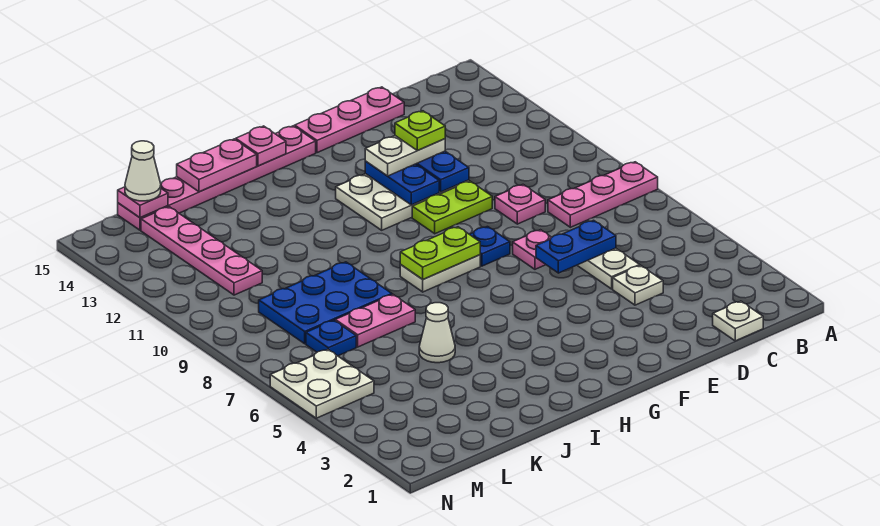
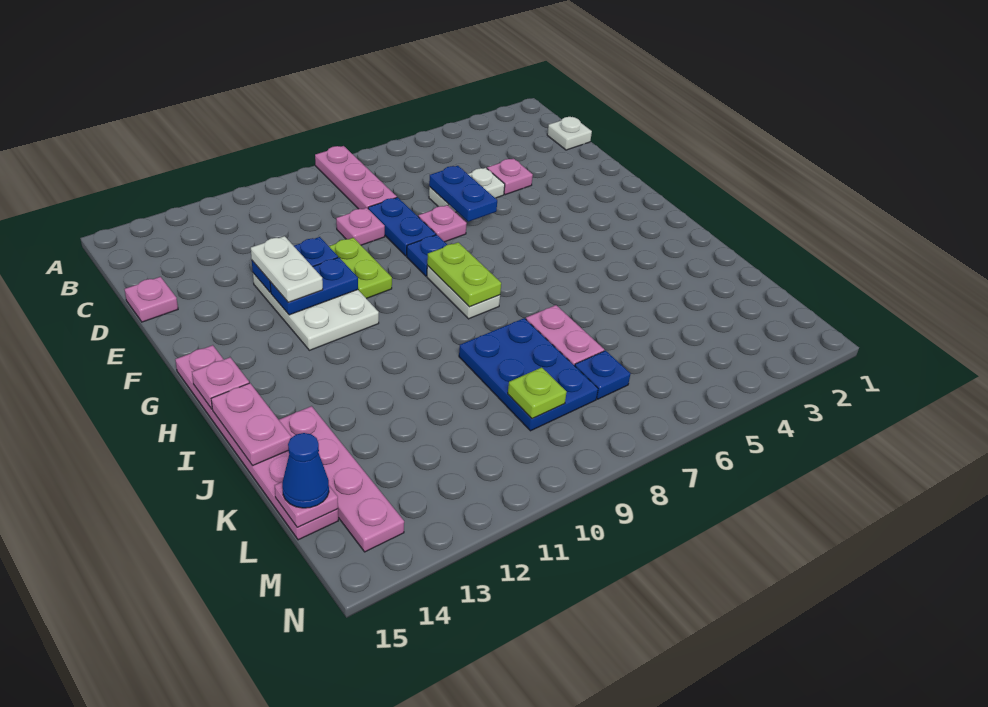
white plate D4 level 1 -> pink plate D4 level 1
none -> blue plate D8:E8 level 1
pink plate D15:F15 level 1 -> pink plate D15 level 1
lime plate E12 level 4 -> lime plate L9 level 2
white cone J5 level 1 -> none
pink plate L11:L14 level 1 -> pink plate J14:M14 level 1
white cone L15 level 3 -> blue cone L15 level 3
white plate M5:N6 level 1 -> none

